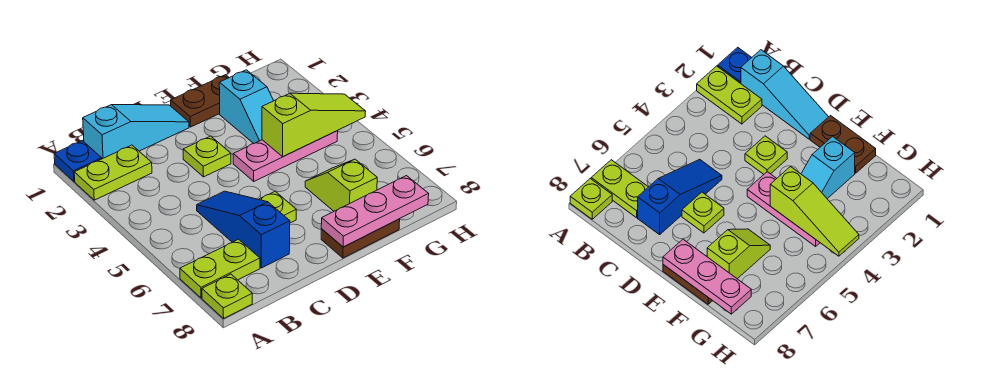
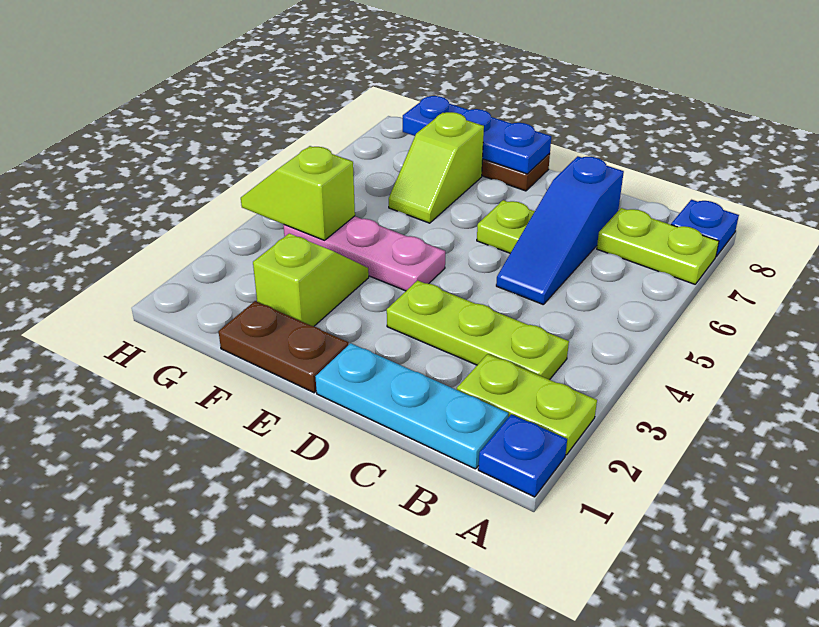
lime plate A8 level 1 -> blue plate A8 level 1
cyan slope B1:D1 level 1 top B -> cyan plate B1:D1 level 1
lime plate D3 level 1 -> lime plate B3:D3 level 1
pink plate E8:G8 level 2 -> blue plate E8:G8 level 2
cyan slope F2:F3 level 1 top 2 -> lime slope F2:F3 level 1 top 2
lime slope F4:H4 level 2 top F -> lime slope G4:H4 level 2 top G

